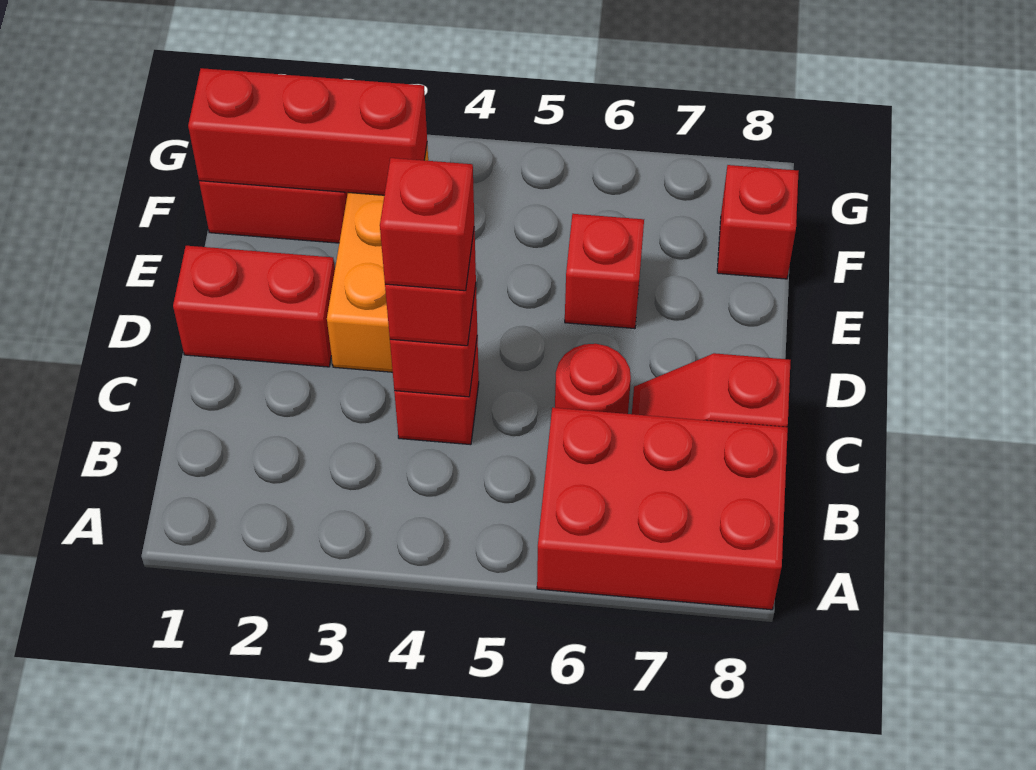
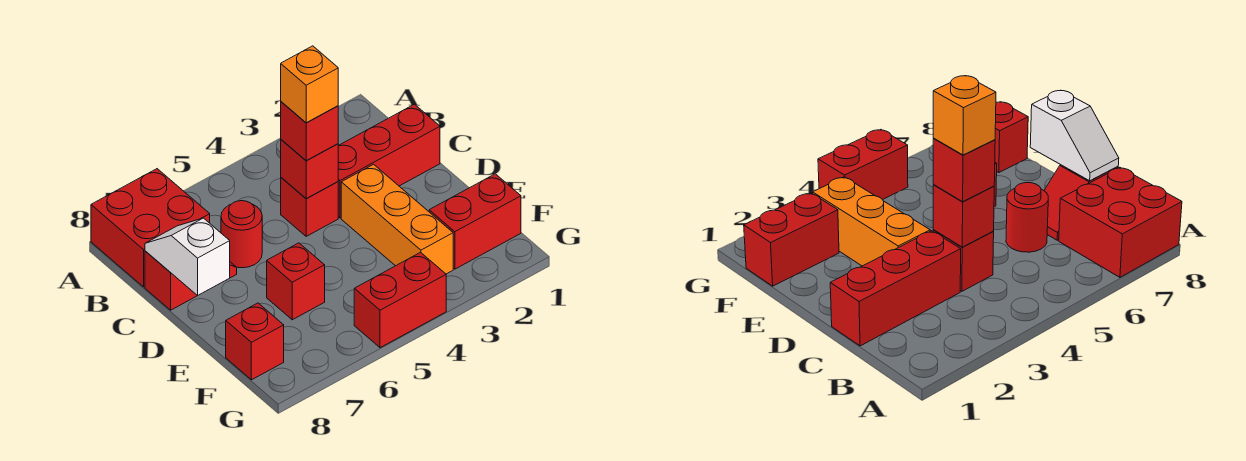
red brick A6:B8 level 1 -> red brick A7:B8 level 1
red brick C4 level 4 -> orange brick C4 level 4
none -> white slope C8:D8 level 2 top D
red brick D1:D2 level 1 -> red brick G4:G5 level 1
red brick F1:F3 level 2 -> red brick C1:C3 level 1

